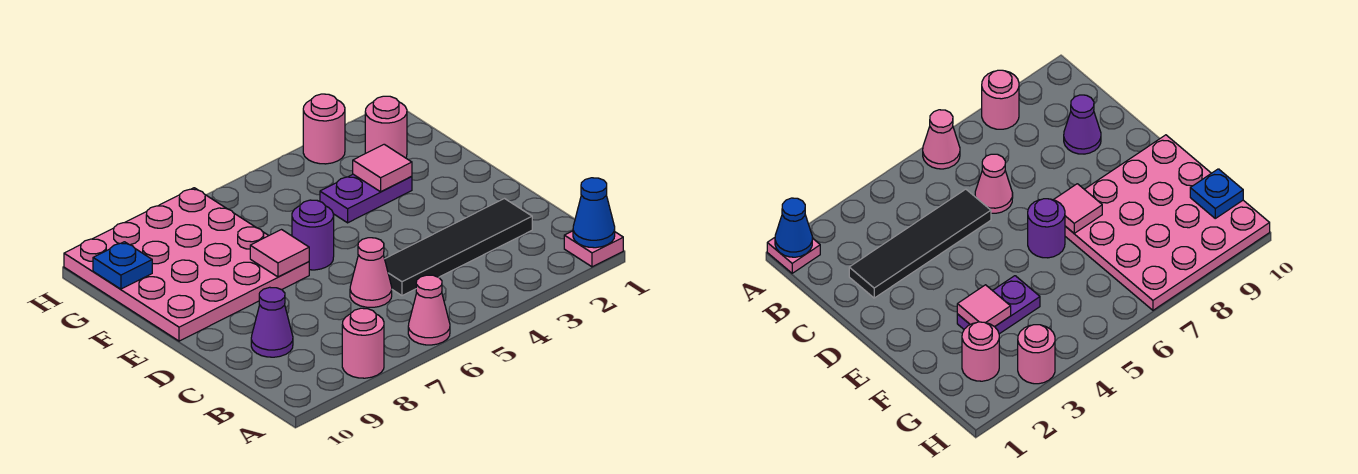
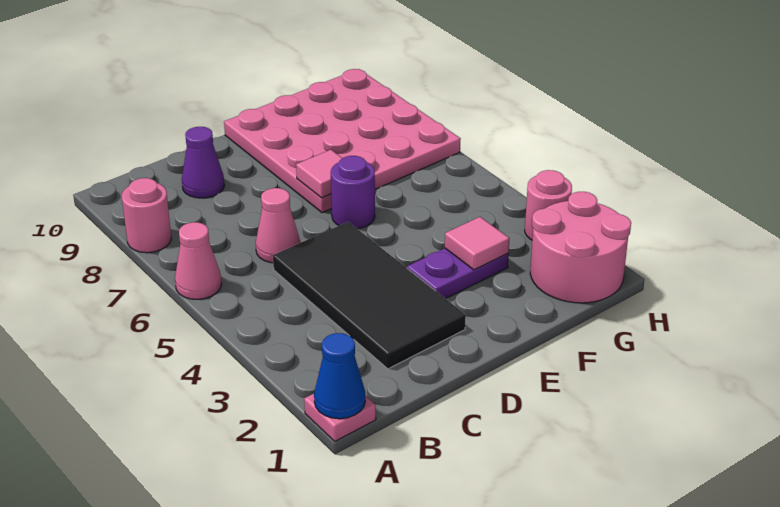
black tile C2:C5 level 1 -> black tile C2:D5 level 1
purple plate F3:F4 level 1 -> purple plate E3:F3 level 1
pink round brick G2 level 1 -> pink round brick G1:H2 level 1
blue plate G10 level 2 -> none

